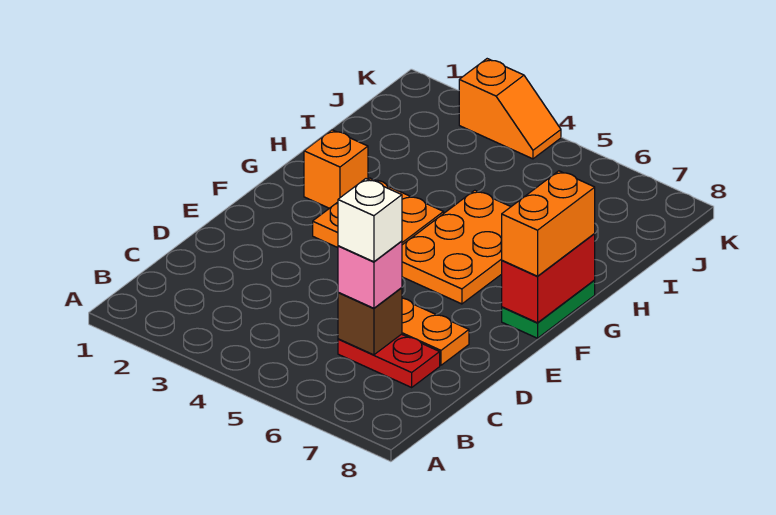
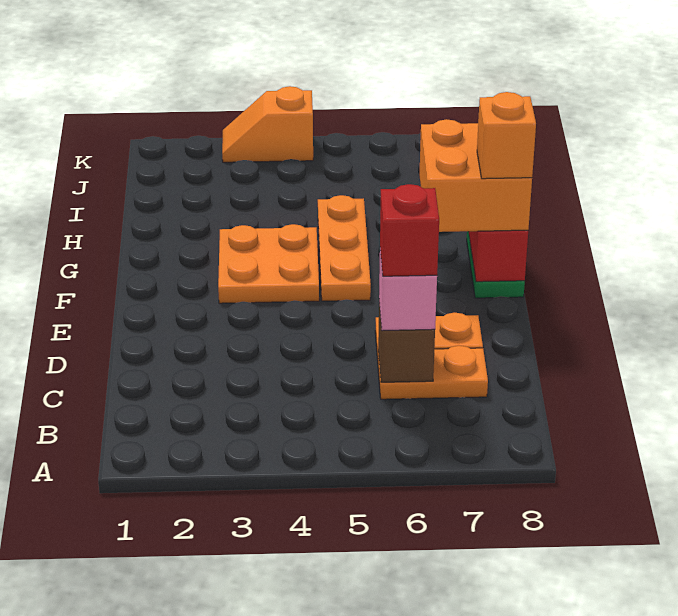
red plate C6:C7 level 1 -> orange plate C6:C7 level 1
white brick C6 level 4 -> red brick C6 level 4
orange plate F5:H6 level 1 -> orange plate F5:H5 level 1
orange brick F8:G8 level 3 -> orange brick F7:G8 level 3
orange brick G2 level 1 -> orange brick F8 level 4
orange slope K3:K4 level 1 top 3 -> orange slope K3:K4 level 1 top 4

